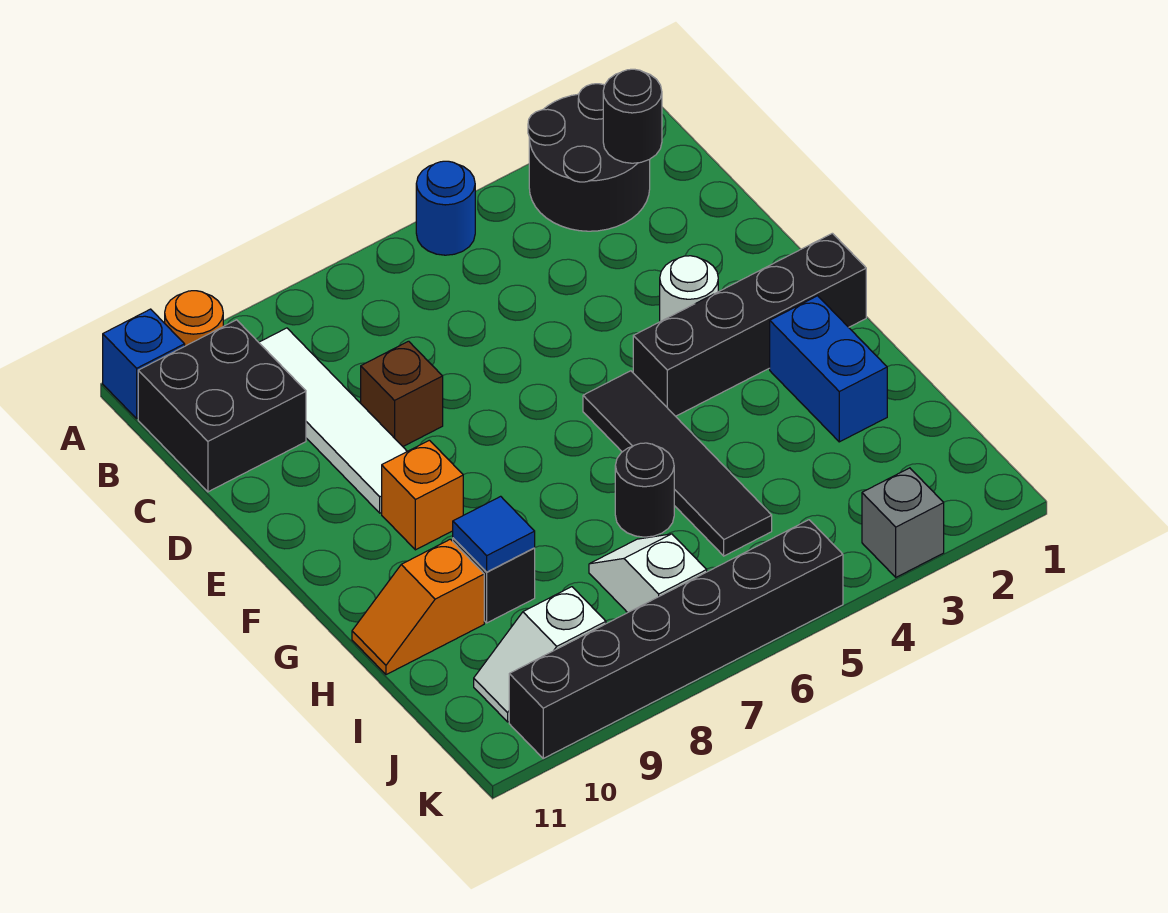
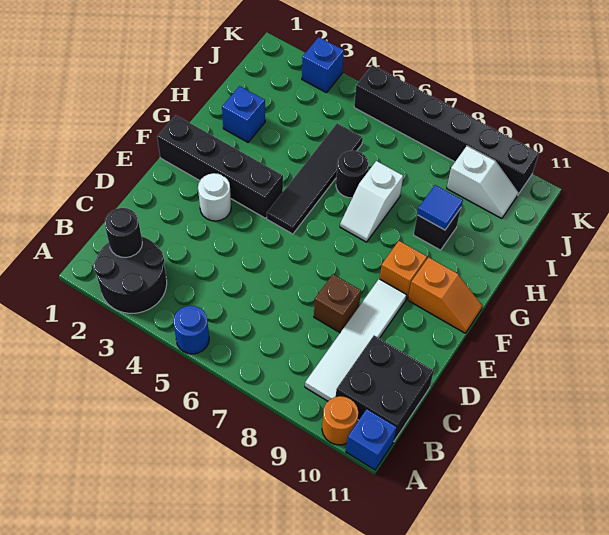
blue brick G2:H2 level 1 -> blue brick H2 level 1
orange slope H10:H11 level 1 top 10 -> orange slope F10:F11 level 1 top 10
white slope I7:J7 level 1 top J -> white slope G7:H7 level 1 top H
grey brick K3 level 1 -> blue brick K3 level 1

